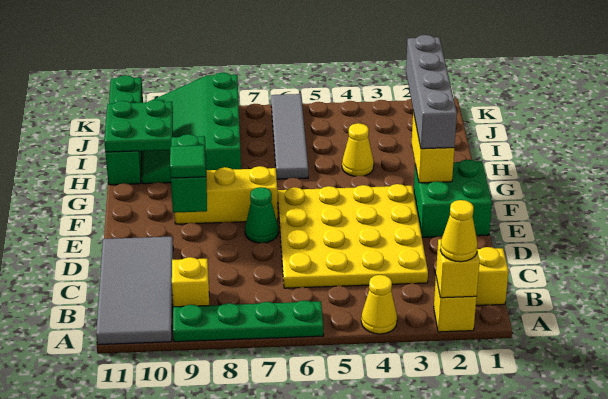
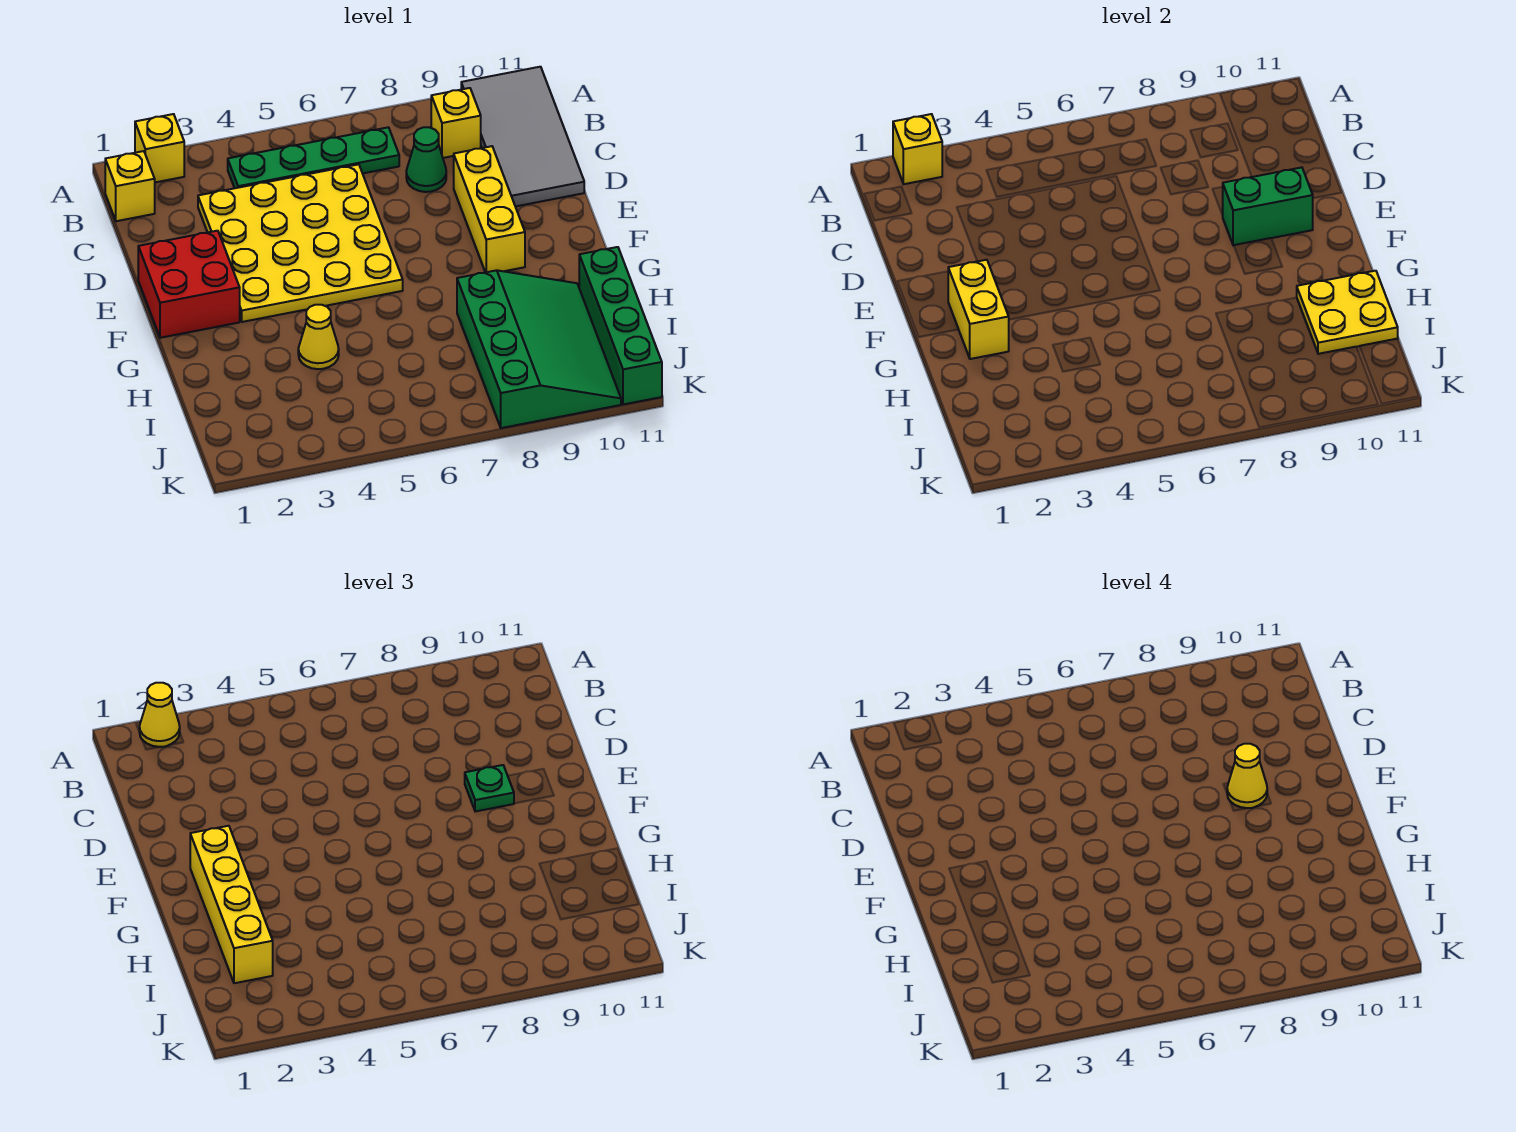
yellow cone A4 level 1 -> yellow cone E9 level 4
green plate A6:A9 level 1 -> green plate B4:B7 level 1
green brick E1:F2 level 1 -> red brick E1:F2 level 1
green cone E7 level 1 -> green cone C8 level 1
green brick E9:F9 level 2 -> green brick E9:E10 level 2
green tile E9 level 3 -> green plate E9 level 3
grey brick F2:I2 level 3 -> yellow brick F2:I2 level 3
yellow brick F7:F9 level 1 -> yellow brick D9:F9 level 1
grey tile H6:K6 level 1 -> none
green plate H10:I11 level 2 -> yellow plate H10:I11 level 2

